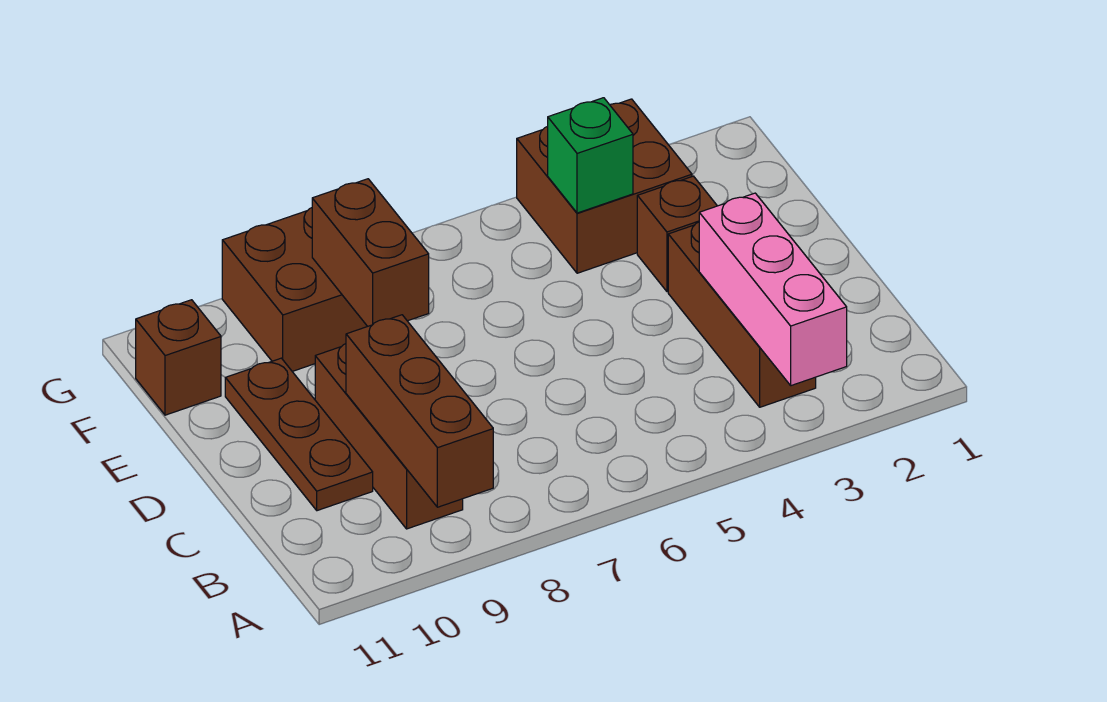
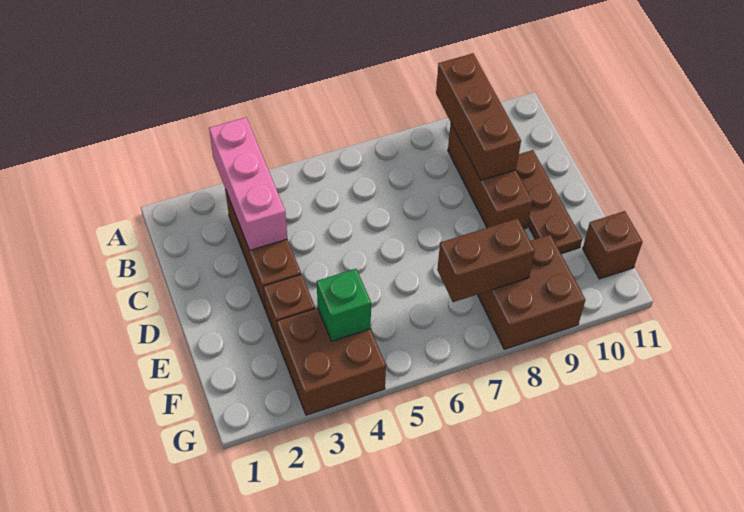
brown brick E8:F8 level 2 -> brown brick F7:F8 level 2

